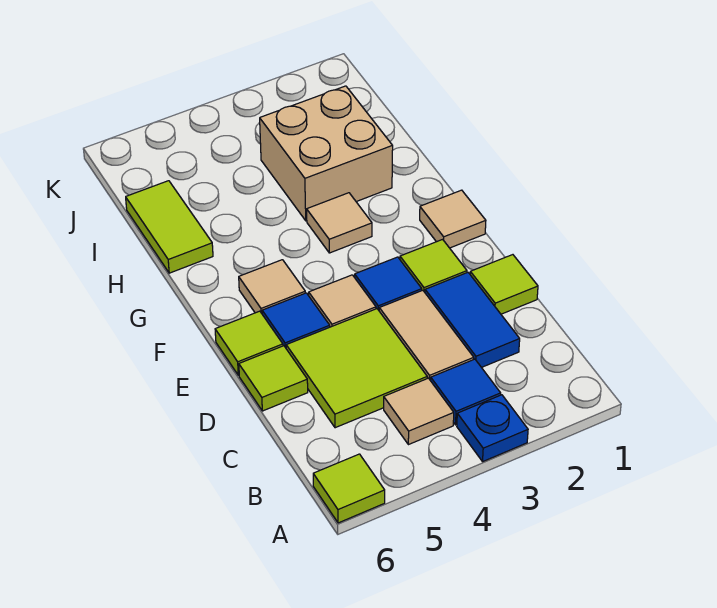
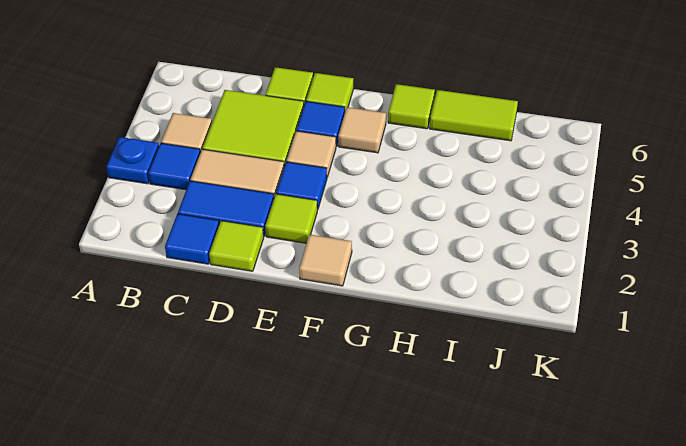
lime tile A6 level 1 -> lime tile G6 level 1
none -> blue tile C1 level 1
tan tile G3 level 1 -> none
tan brick H2:I3 level 1 -> none

